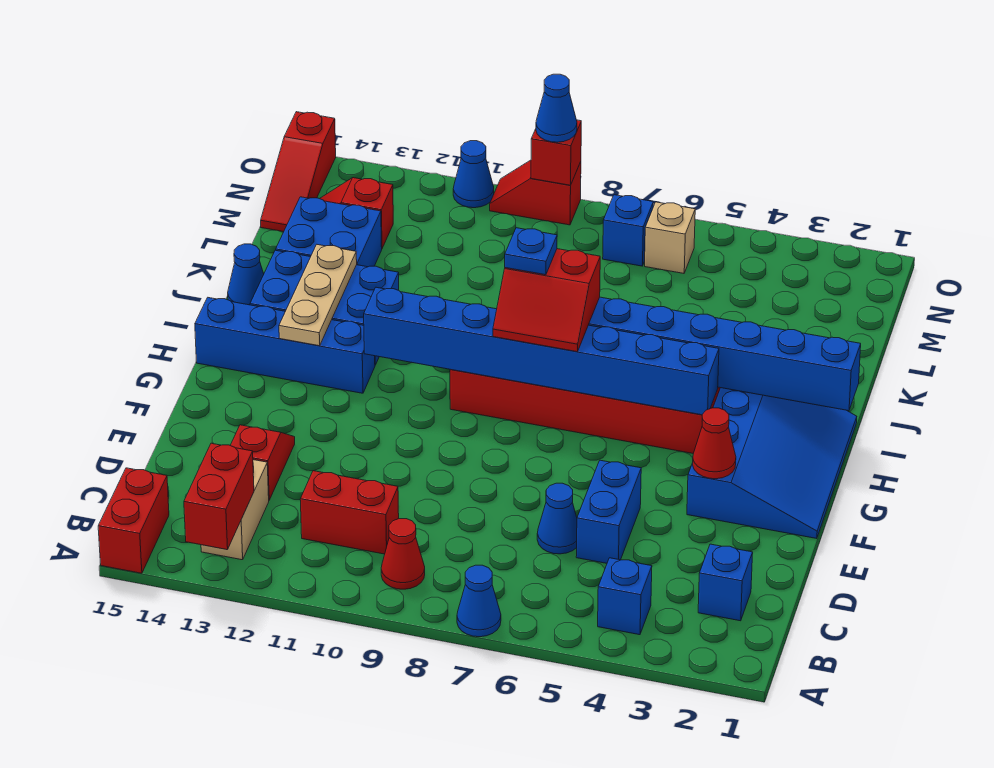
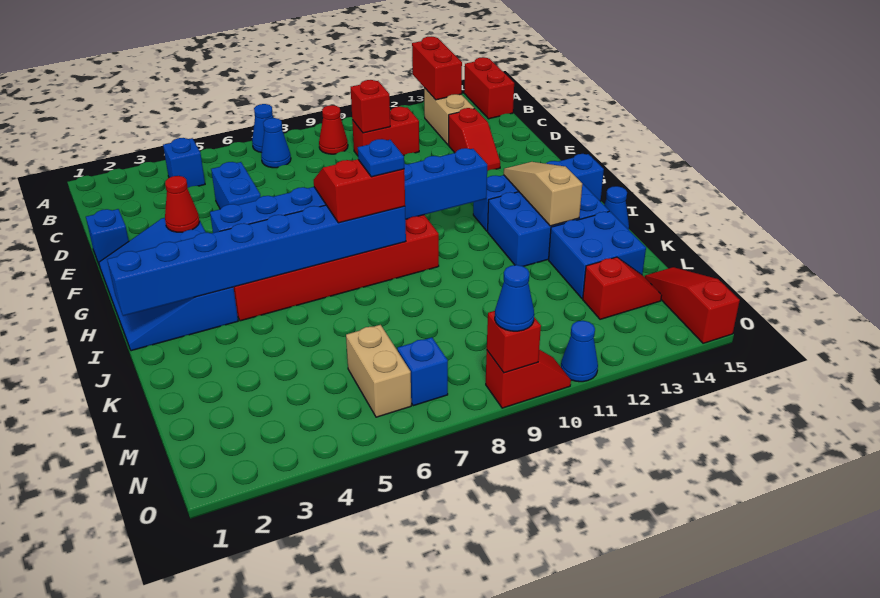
blue brick C2 level 1 -> blue brick E1 level 1
none -> red brick C10 level 2
blue cone D6 level 1 -> blue cone B7 level 1
tan plate H13:J13 level 2 -> tan slope H13:J13 level 2 top J
tan brick N6 level 1 -> tan brick M6:N6 level 1

